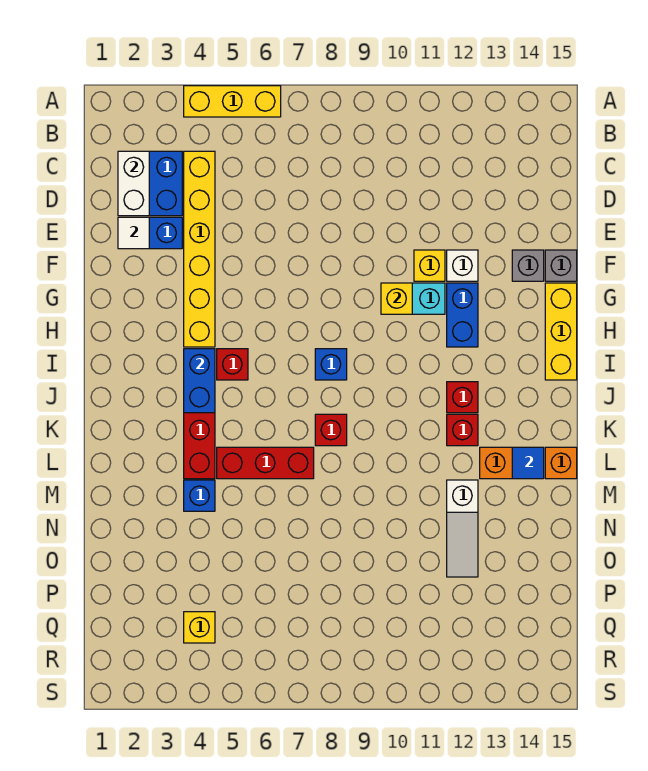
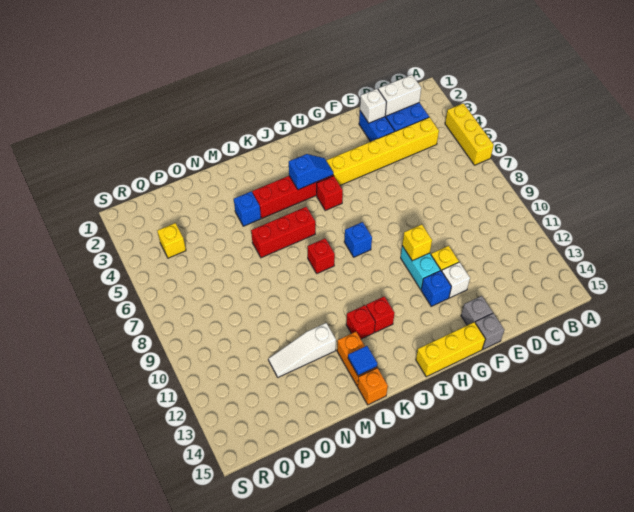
white tile E2 level 2 -> white brick E2 level 2
blue brick G12:H12 level 1 -> blue brick G12 level 1
blue brick I4:J4 level 2 -> blue slope I4:J4 level 2 top J
red brick L5:L7 level 1 -> red brick K6:M6 level 1

